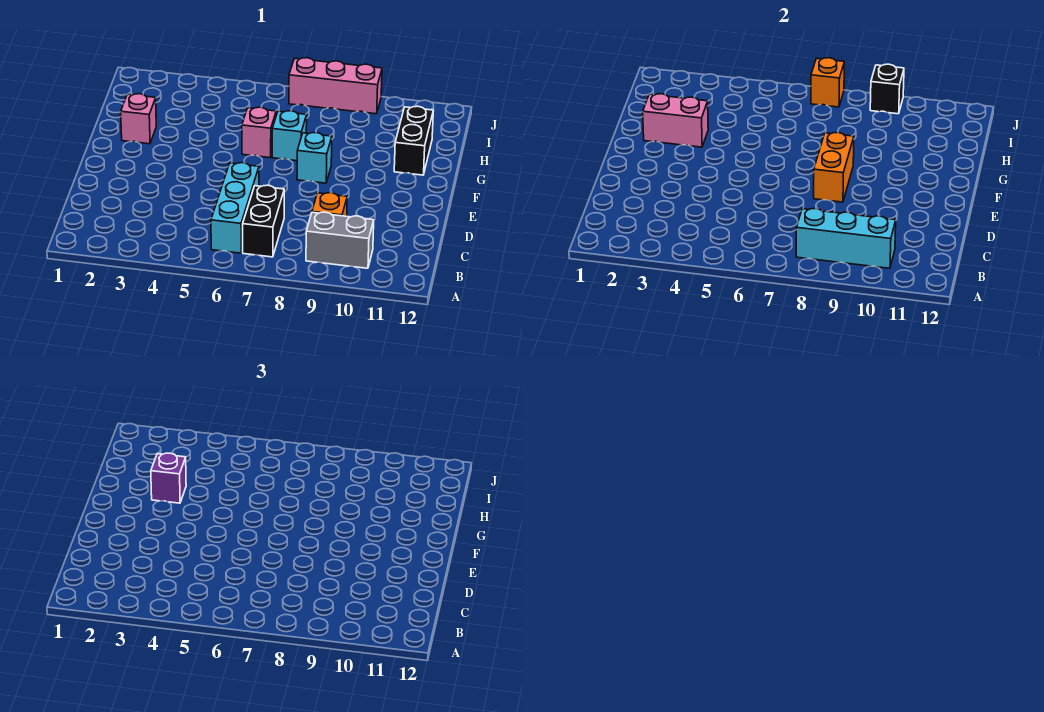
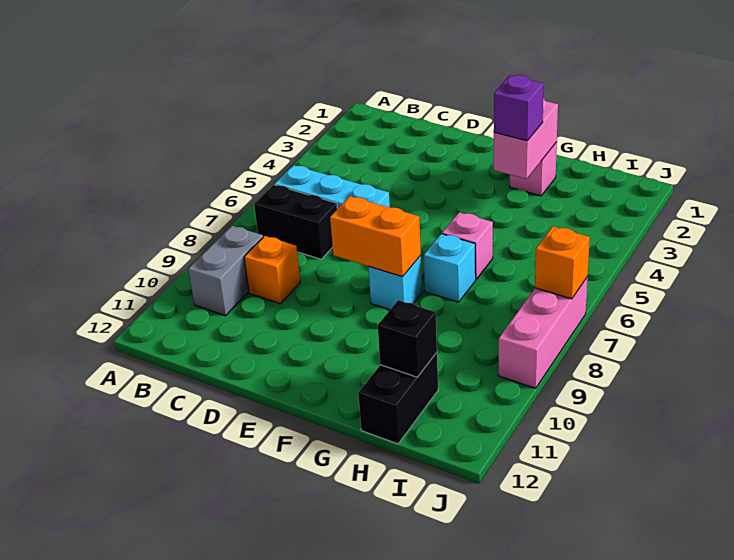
cyan brick B8:B10 level 2 -> none
black brick G11:H11 level 1 -> black brick H11:H12 level 1
black brick J9 level 2 -> black brick H11 level 2

